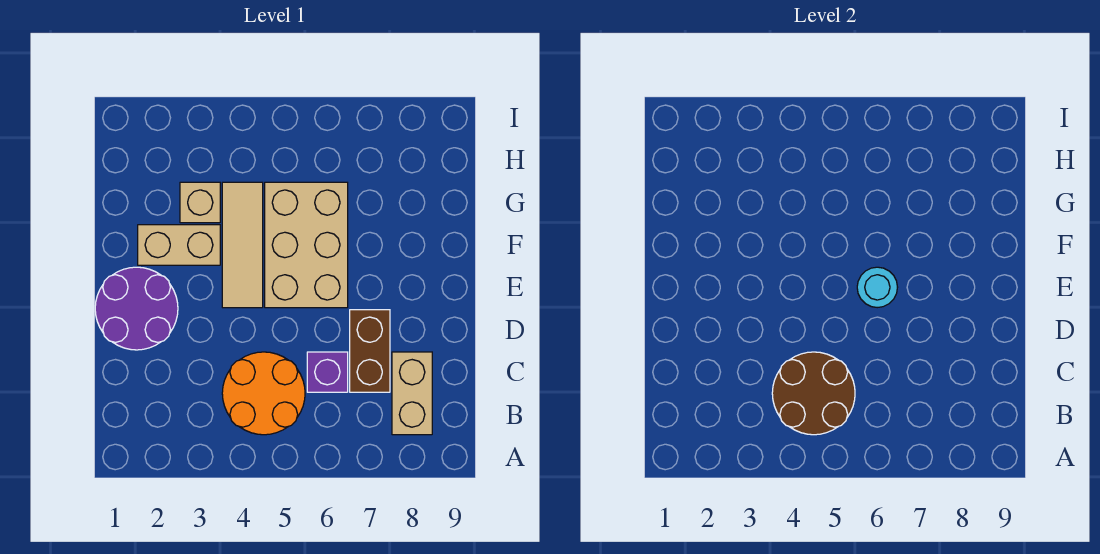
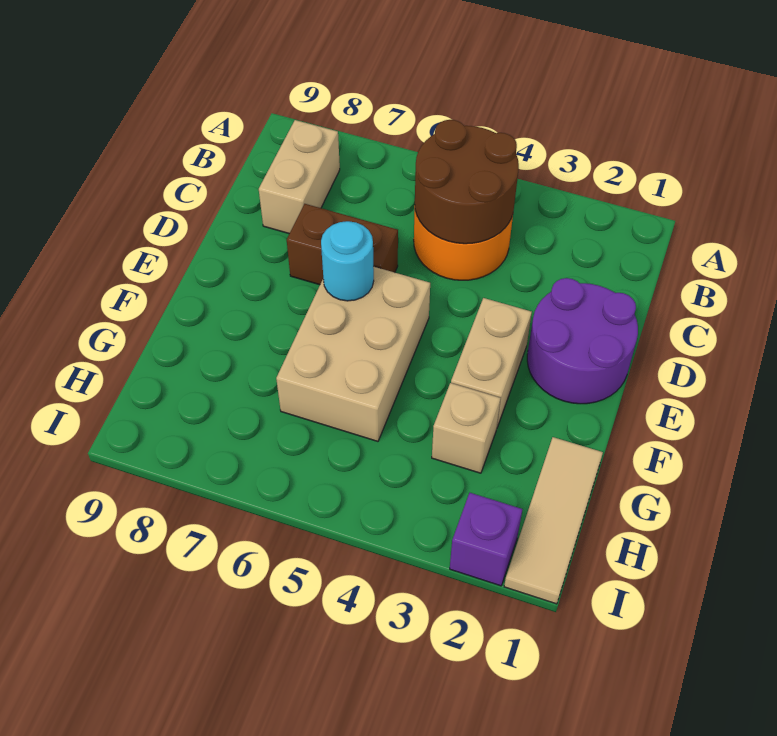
purple brick C6 level 1 -> purple brick I2 level 1
brown brick C7:D7 level 1 -> brown brick D6:D7 level 1
tan tile E4:G4 level 1 -> tan tile G1:I1 level 1
tan brick F2:F3 level 1 -> tan brick E3:F3 level 1

